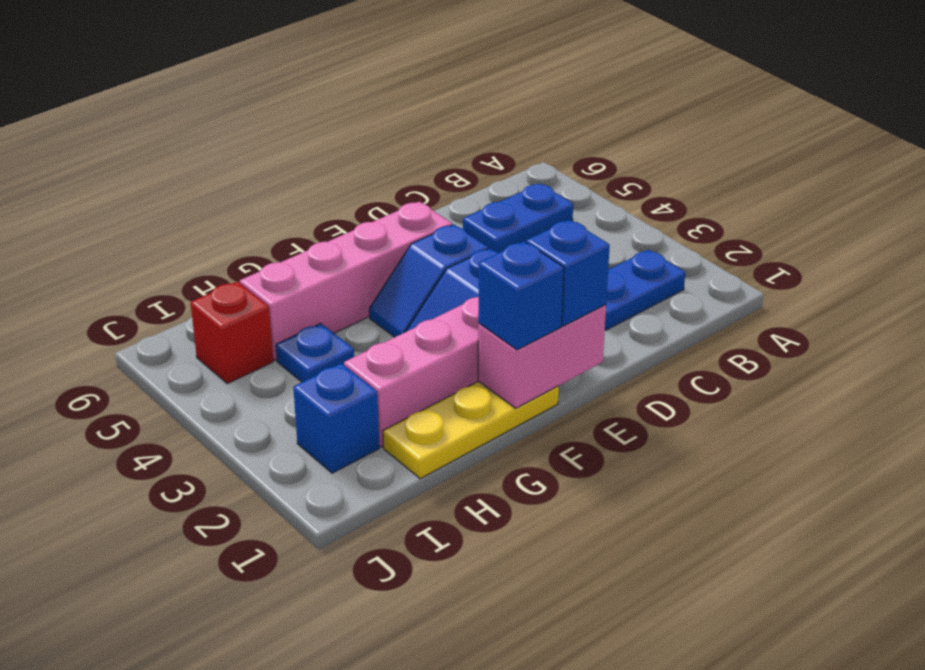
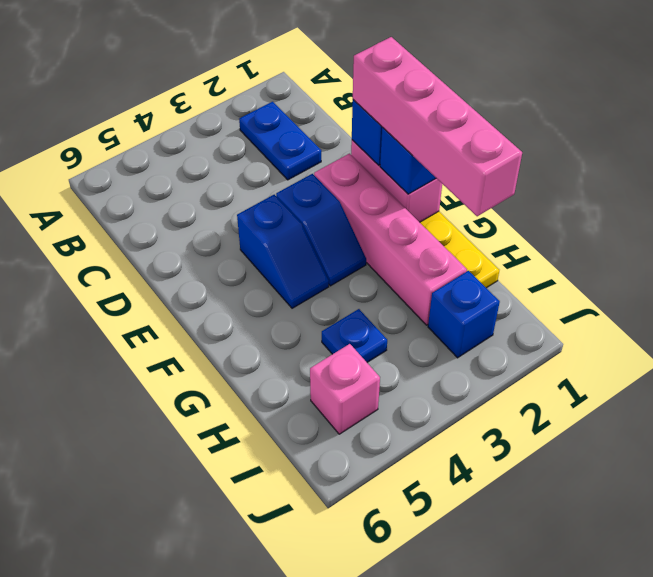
blue plate B5:C5 level 1 -> none
pink brick E5:H5 level 1 -> pink brick E1:H1 level 4
red brick I5 level 1 -> pink brick I5 level 1

